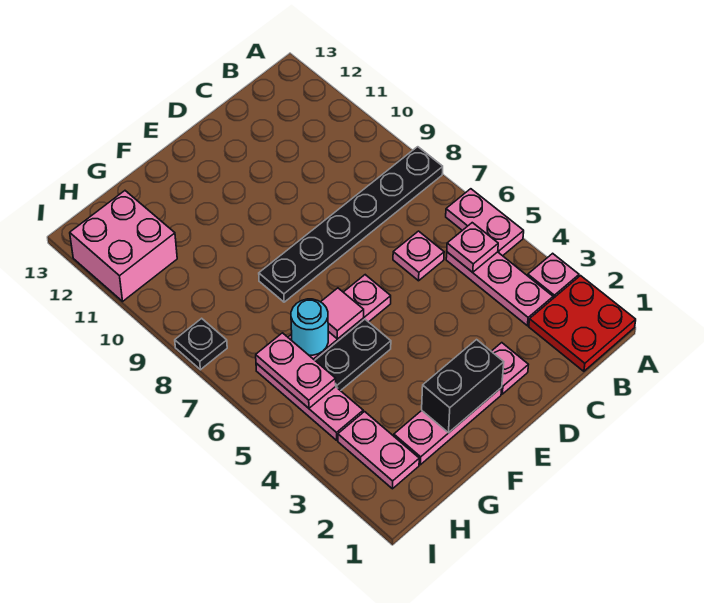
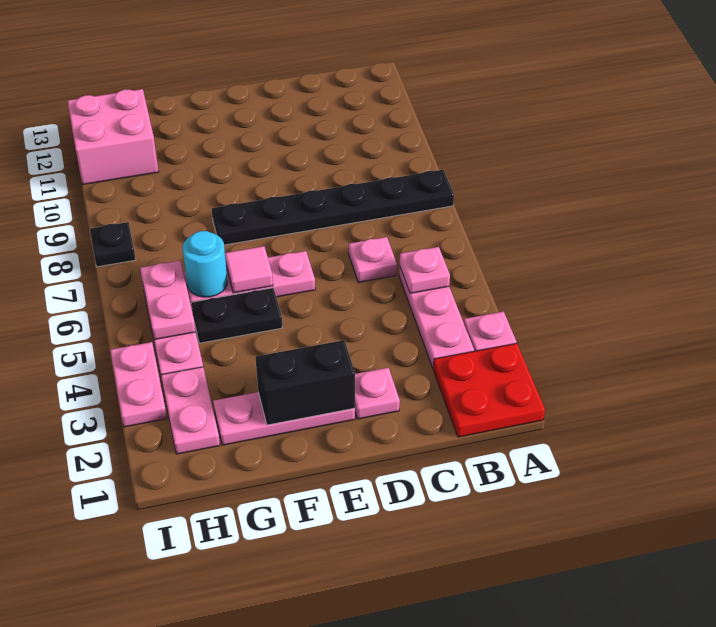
pink plate A5:A6 level 1 -> pink plate I3:I4 level 1

